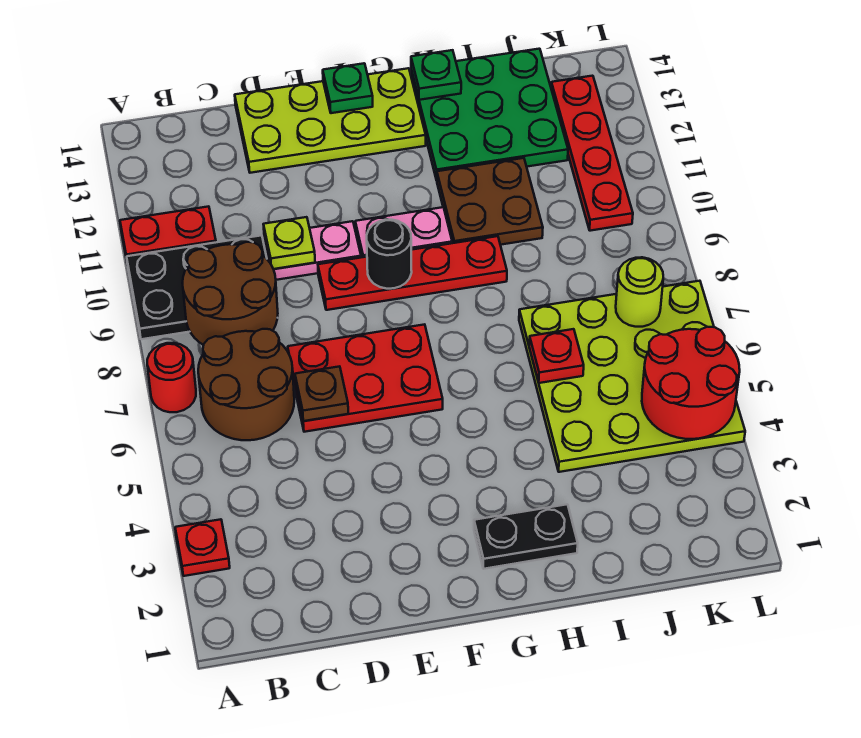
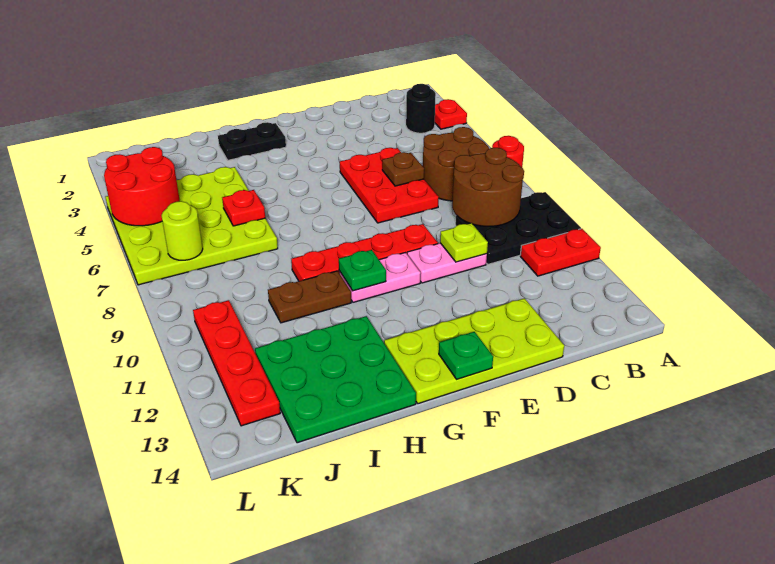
red plate D6:F7 level 1 -> red plate D5:E7 level 1
black round brick F9 level 2 -> black round brick B3 level 1
brown plate H10:I11 level 1 -> brown plate H10:I10 level 1
green plate H14 level 2 -> green plate G10 level 2

